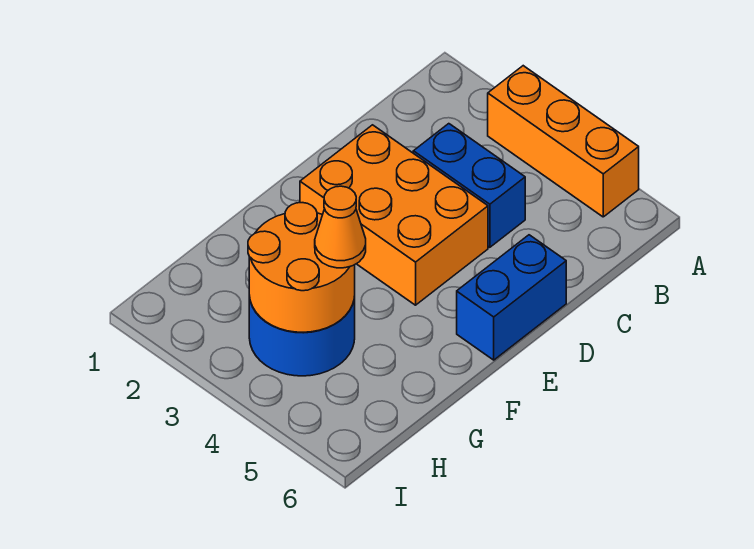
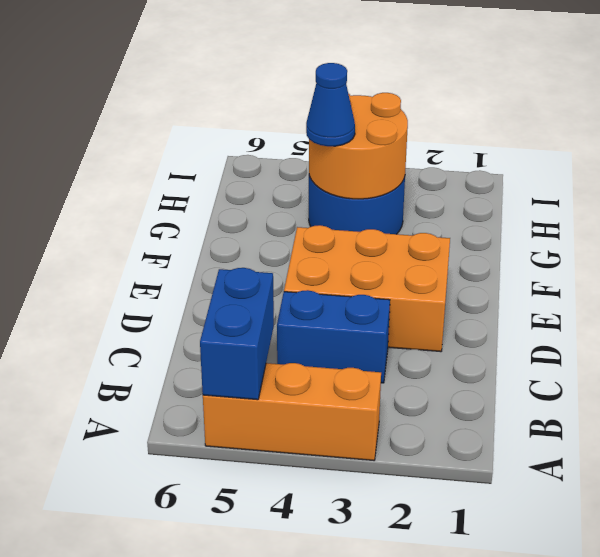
blue brick D6:E6 level 1 -> blue brick A5:B5 level 2
orange cone G4 level 3 -> blue cone G4 level 3

